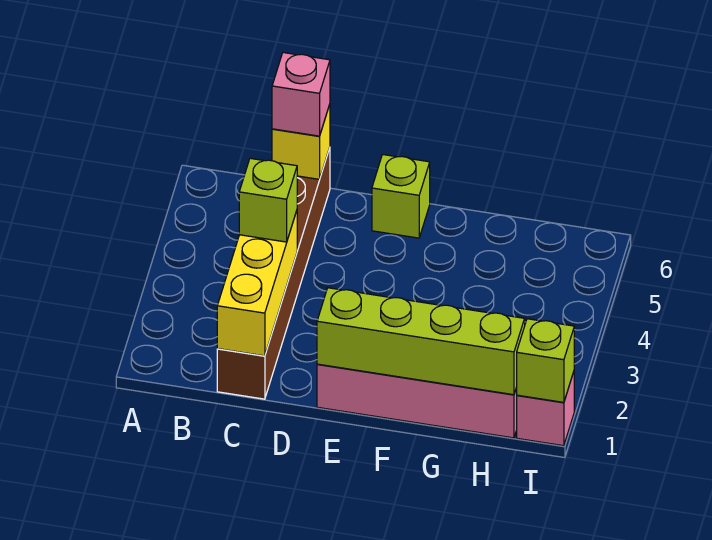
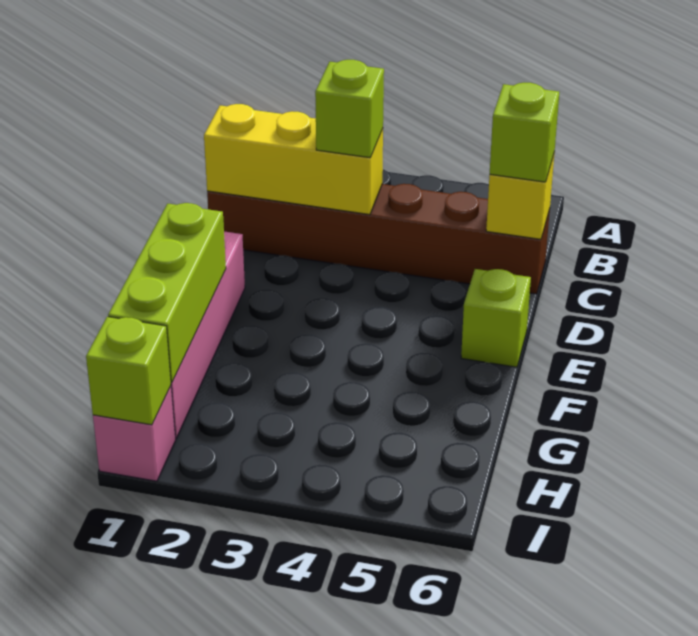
pink brick C6 level 3 -> lime brick C6 level 3
lime brick E1:H1 level 2 -> lime brick F1:H1 level 2

